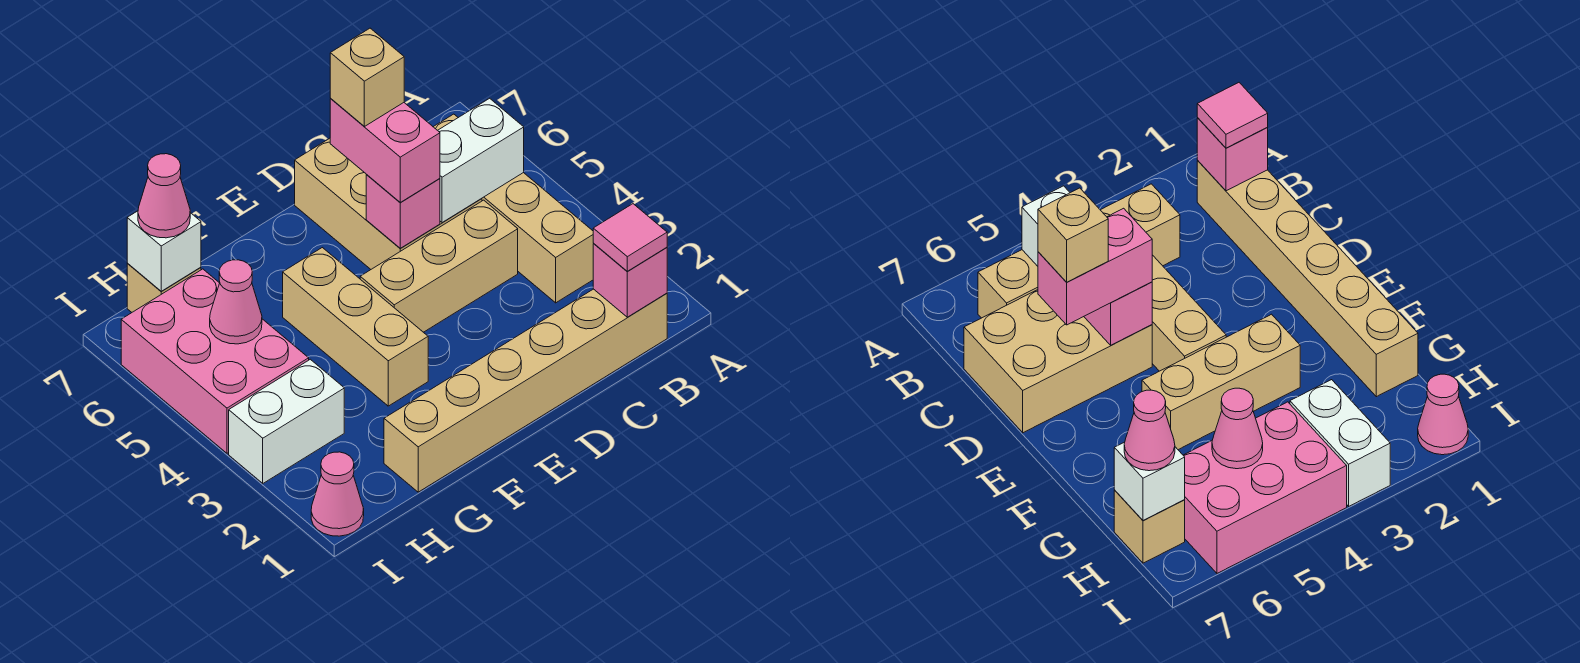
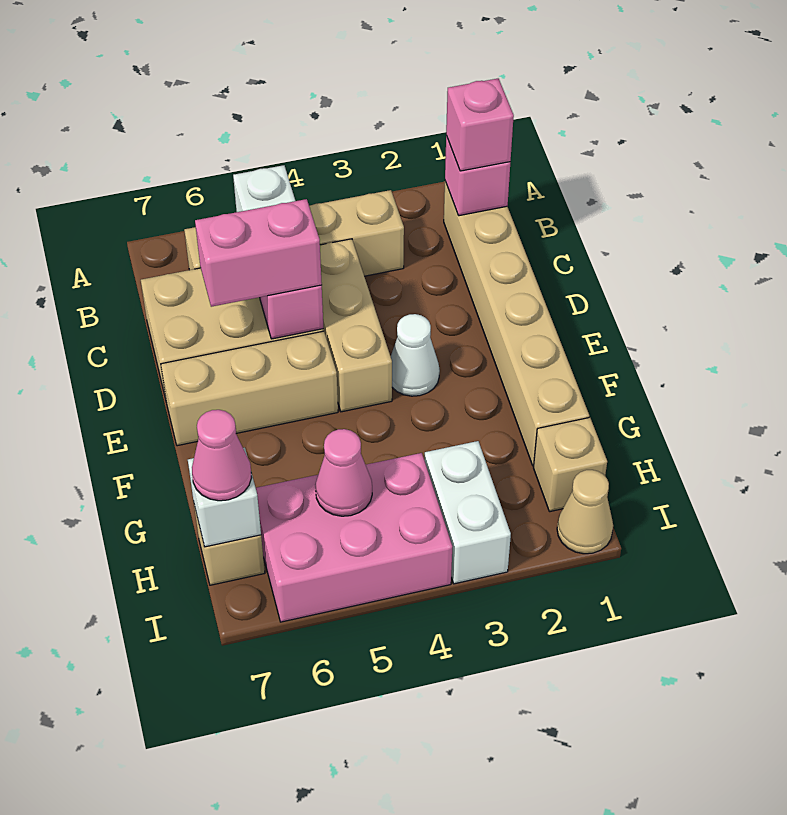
pink tile B1 level 3 -> pink brick B1 level 3
tan brick D6 level 4 -> tan brick H1 level 1
none -> white cone E3 level 1
tan brick F3:F5 level 1 -> tan brick E5:E7 level 1
pink cone I1 level 1 -> tan cone I1 level 1

